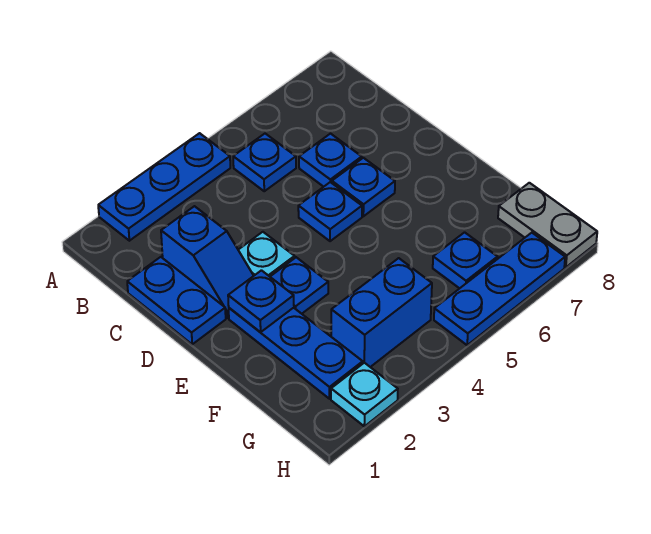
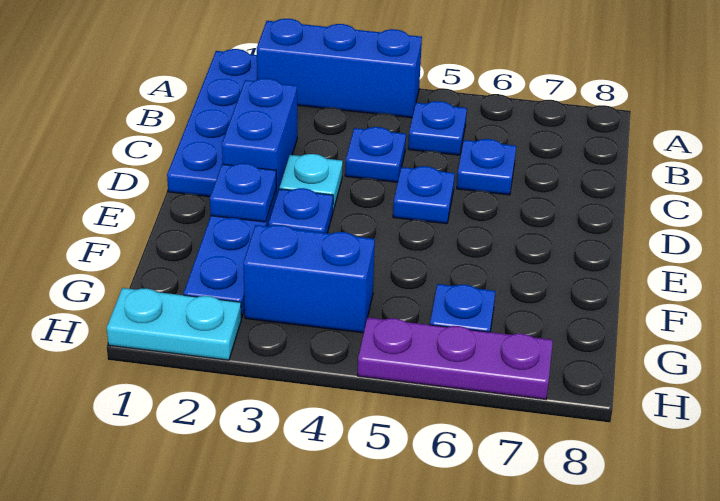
blue plate A2:A4 level 1 -> blue brick A2:A4 level 1
blue plate C1:D1 level 1 -> blue plate A1:D1 level 1
blue slope C2:D2 level 1 top C -> blue brick C2:D2 level 1
blue plate D6 level 1 -> blue plate C4 level 1
grey plate G8:H8 level 1 -> none
cyan plate H2 level 1 -> cyan plate H1:H2 level 1
blue plate H5:H7 level 1 -> purple plate H5:H7 level 1

